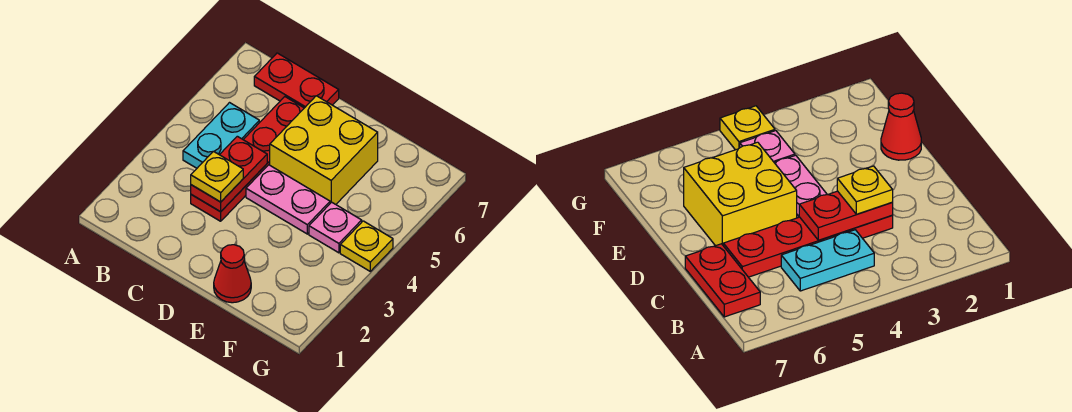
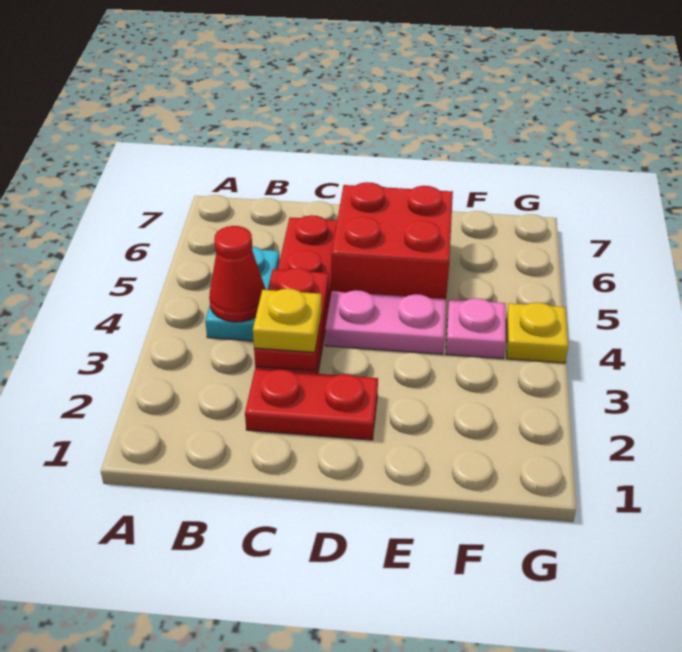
red plate B7:C7 level 1 -> red plate C2:D2 level 1
yellow brick D5:E6 level 1 -> red brick D5:E6 level 1
red cone E1 level 1 -> red cone B4 level 2

